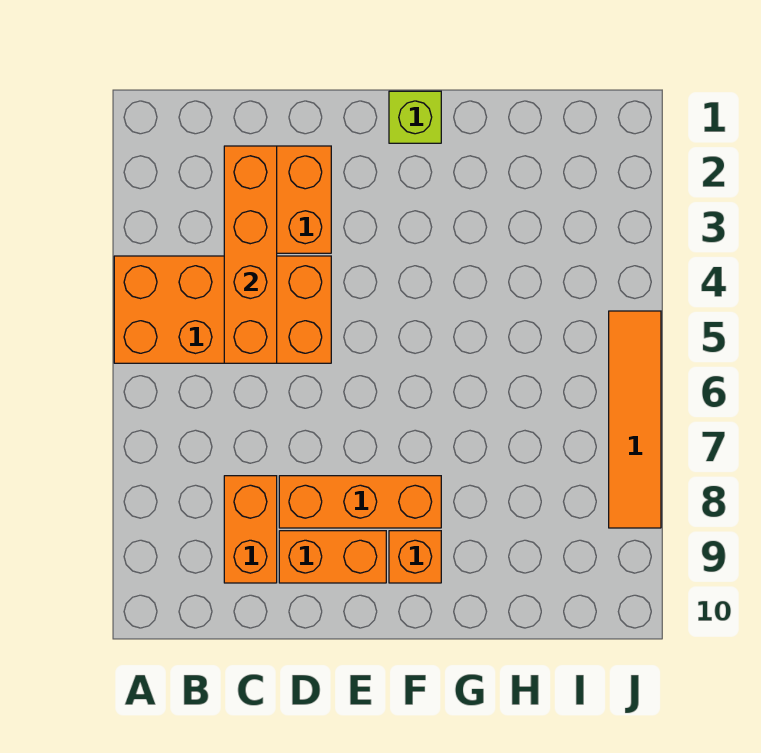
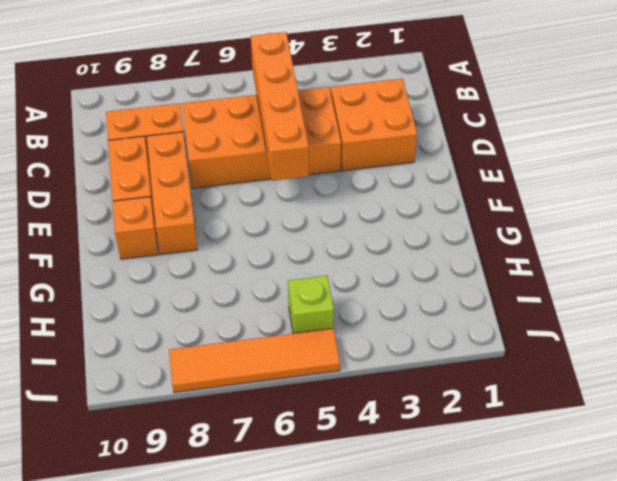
orange brick A4:D5 level 1 -> orange brick C4:D7 level 1
orange brick C2:C5 level 2 -> orange brick B5:E5 level 2
lime brick F1 level 1 -> lime brick I5 level 1

